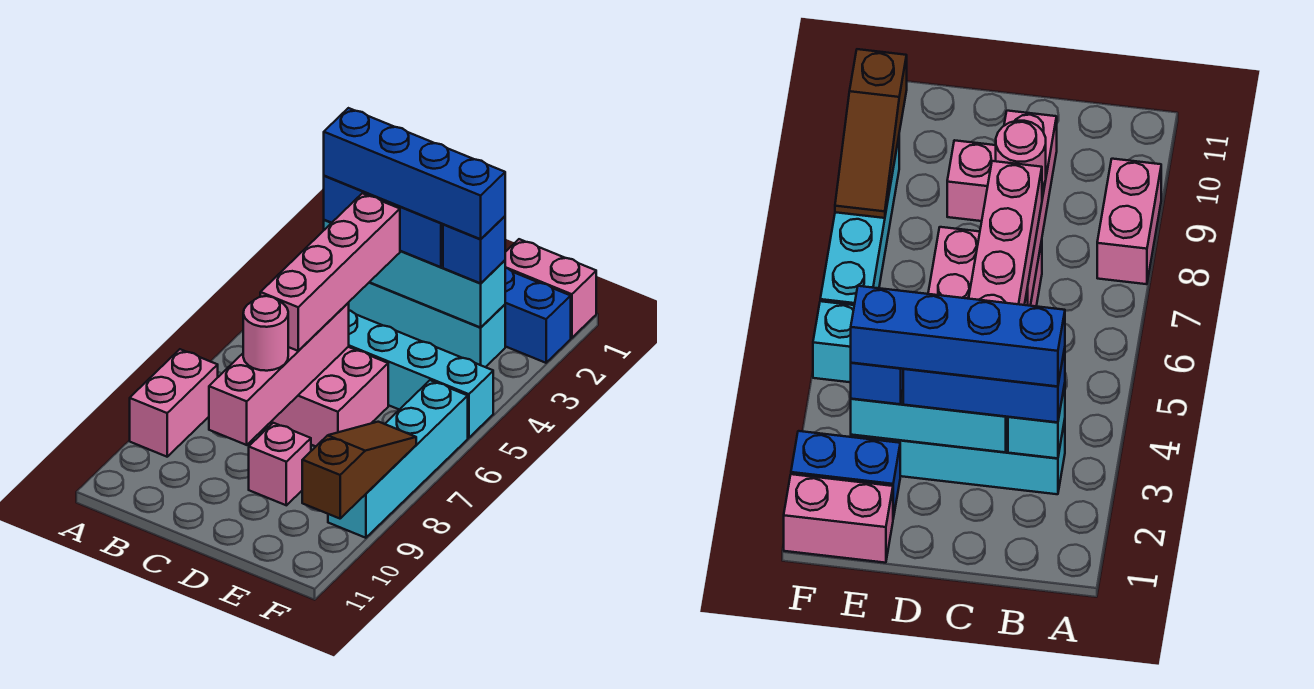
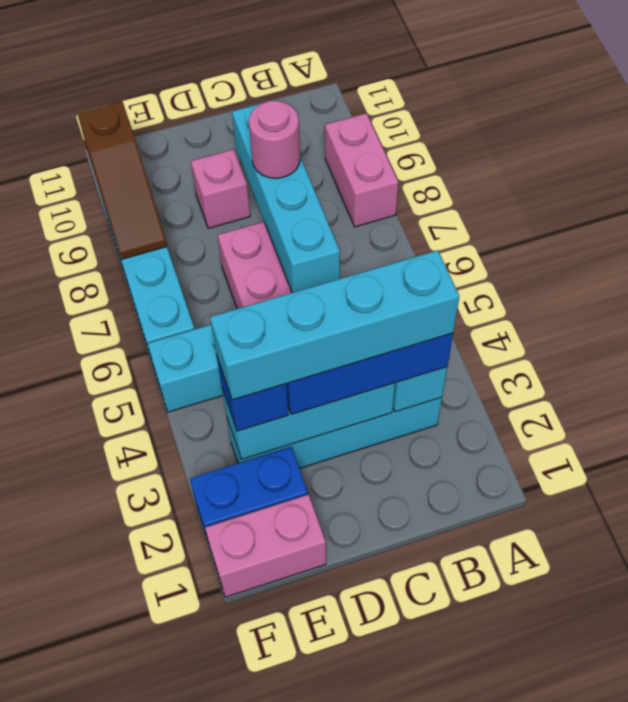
blue brick B3:E3 level 4 -> cyan brick B3:E3 level 4
pink brick C4:C7 level 3 -> none
pink brick C6:C9 level 2 -> cyan brick C6:C9 level 2

